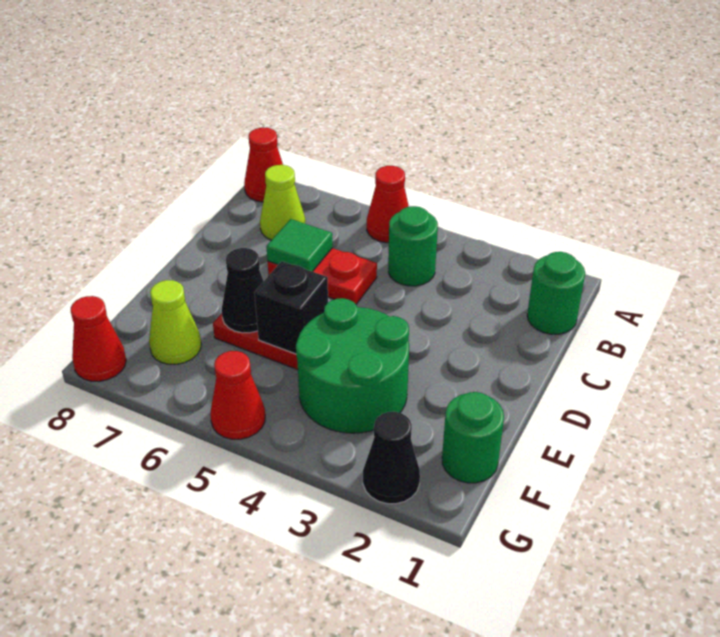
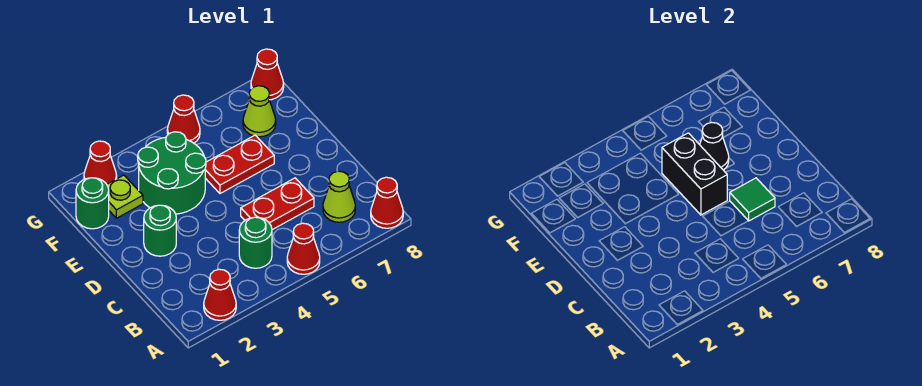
none -> red cone A2 level 1
green round brick B1 level 1 -> green round brick D2 level 1
black brick E5 level 2 -> black brick D5:E5 level 2
none -> lime plate F2 level 1
black cone G2 level 1 -> red cone G2 level 1

